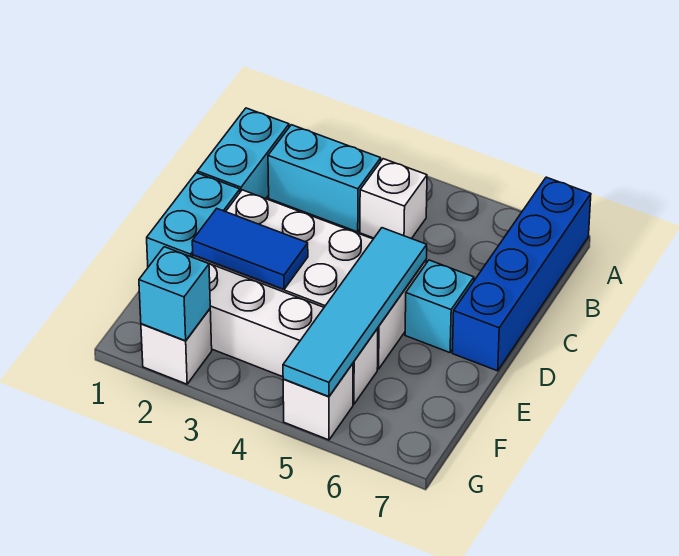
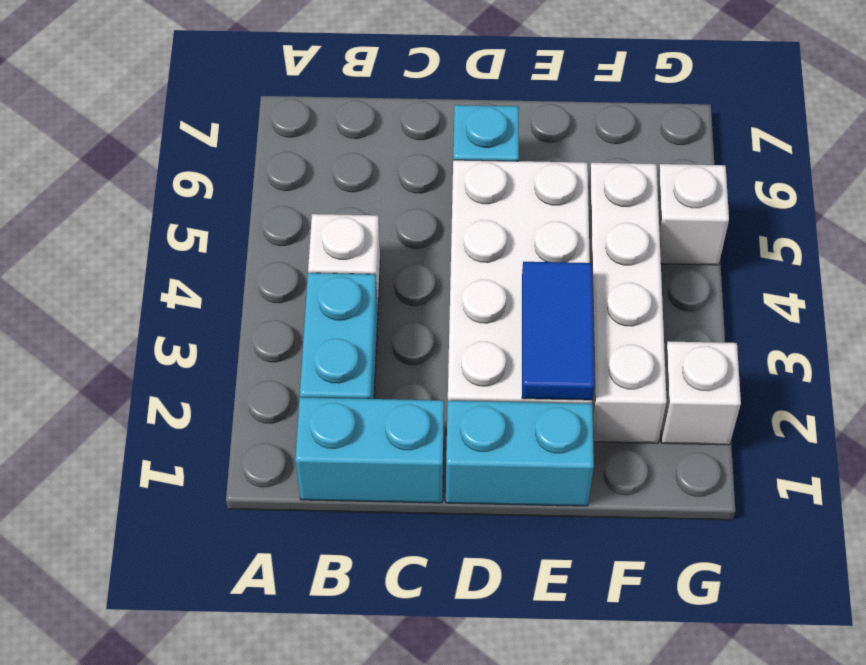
blue brick A7:D7 level 1 -> none
cyan tile D5:G5 level 2 -> none
cyan brick G2 level 2 -> none

